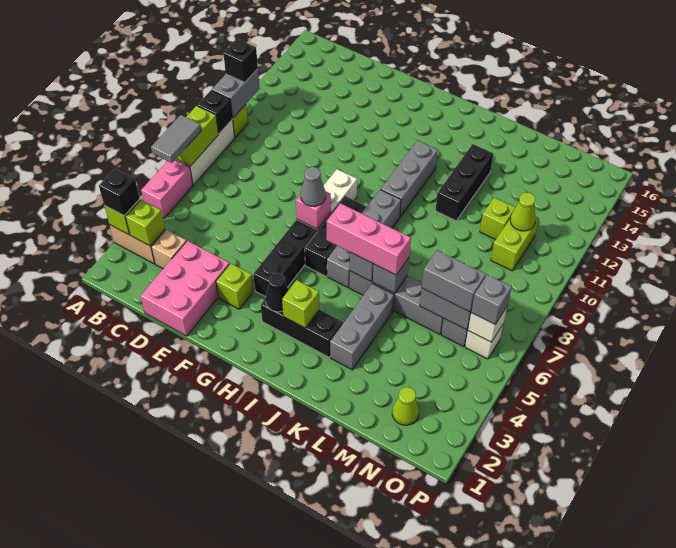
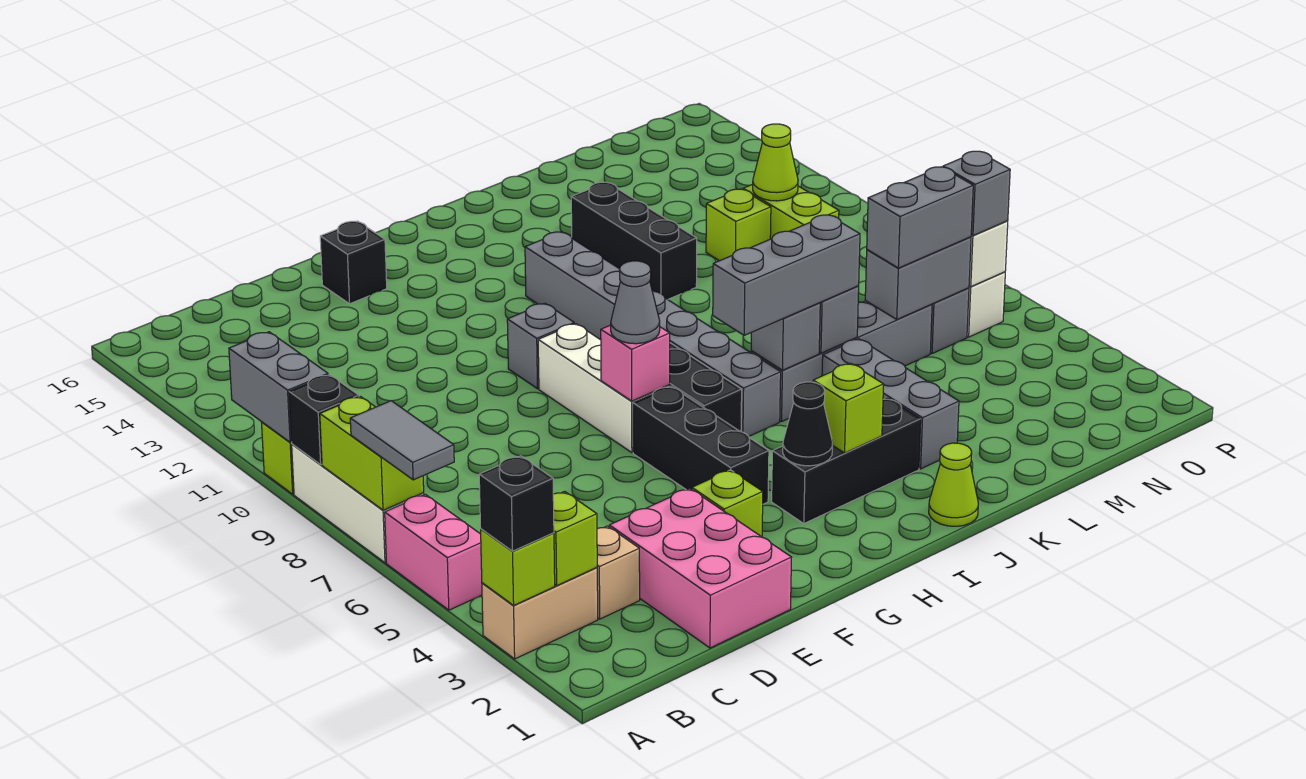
black brick A11 level 3 -> black brick F15 level 1
none -> grey brick G10 level 1
pink brick I6:K6 level 3 -> grey brick I6:K6 level 3
lime cone N2 level 1 -> lime cone J1 level 1

